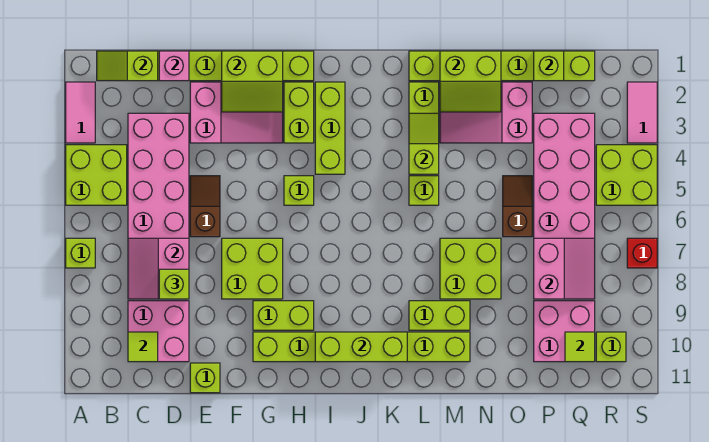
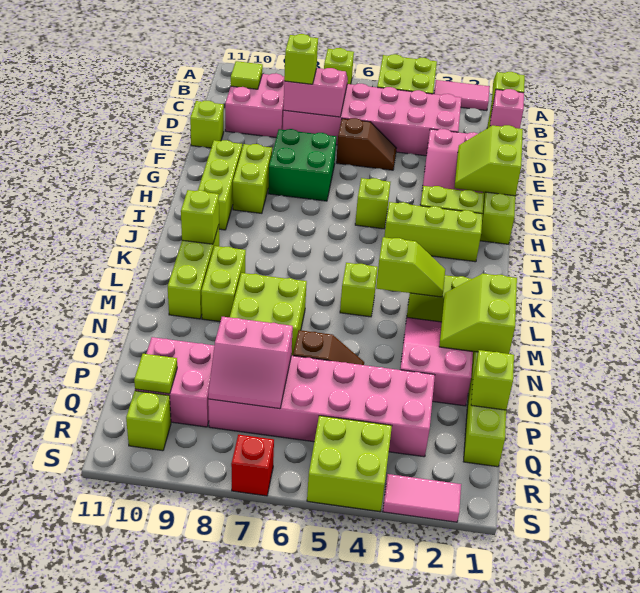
lime brick F7:G8 level 1 -> green brick F7:G8 level 1
lime brick I10:K10 level 2 -> lime brick K10 level 2

